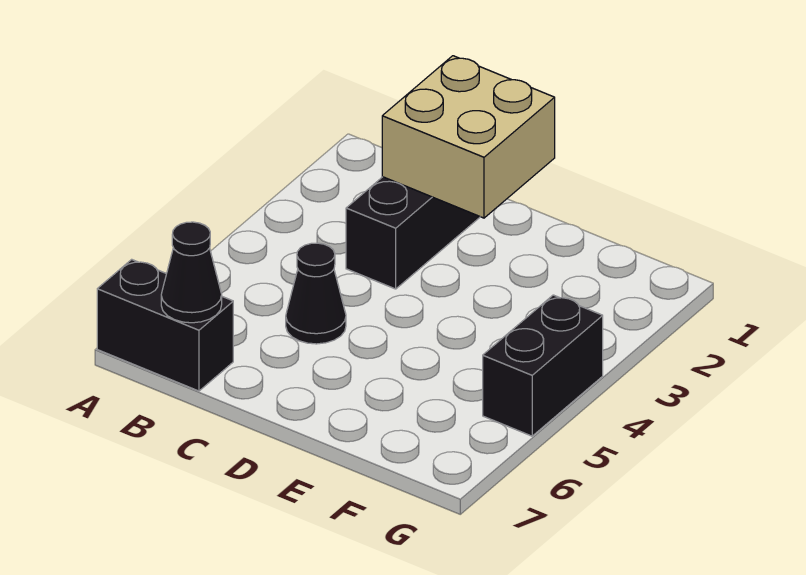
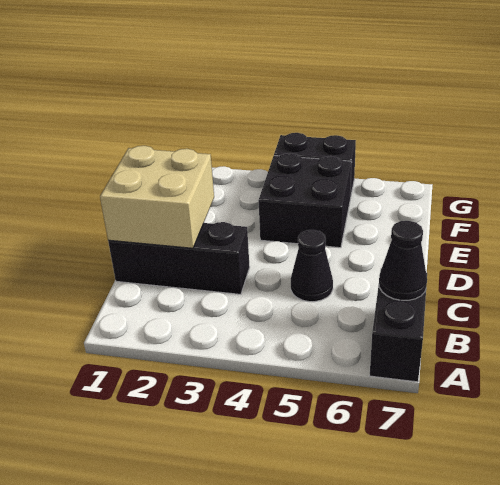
none -> black brick E4:F5 level 1

